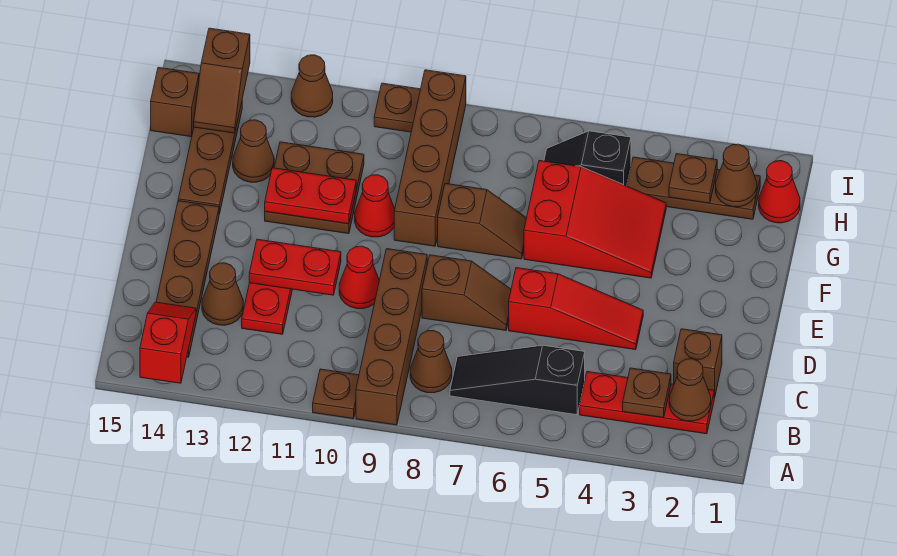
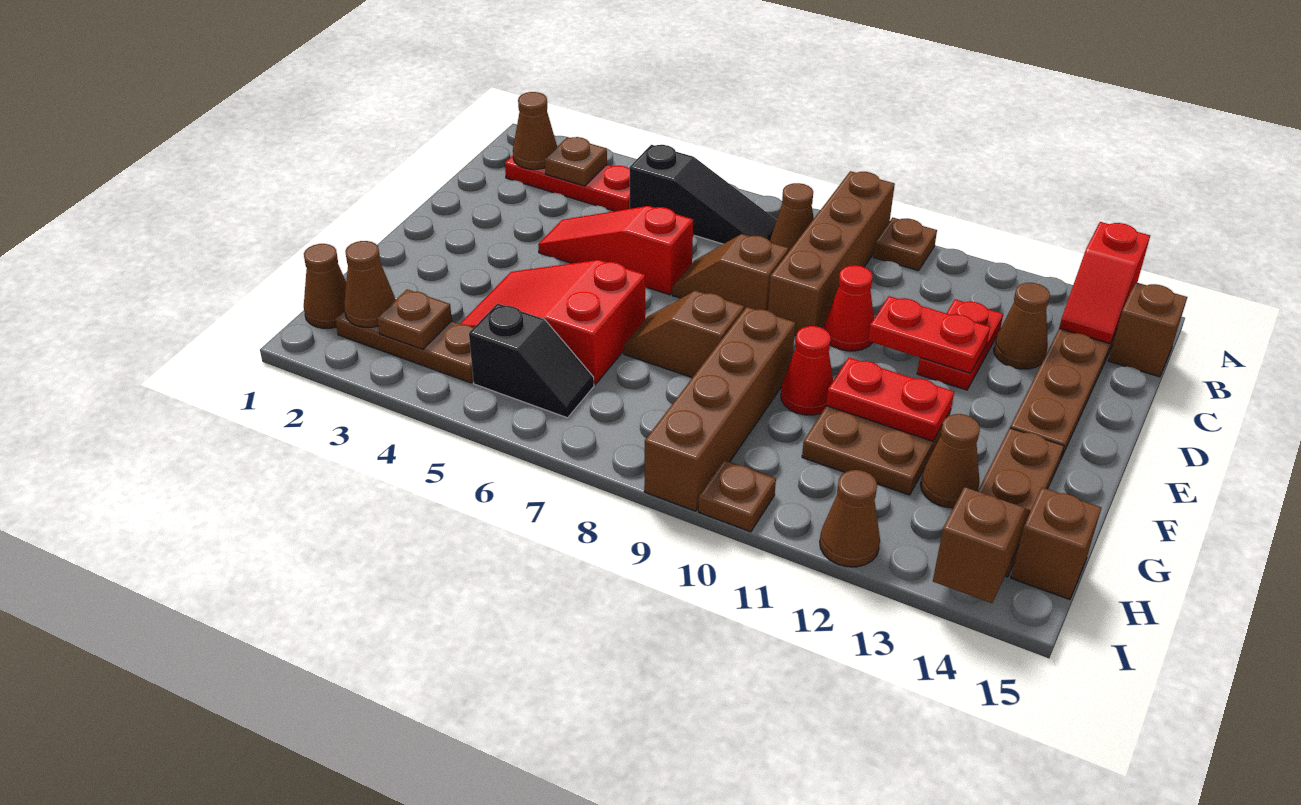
brown brick C2 level 1 -> brown brick B15 level 1
red cone H1 level 1 -> brown cone H1 level 1

